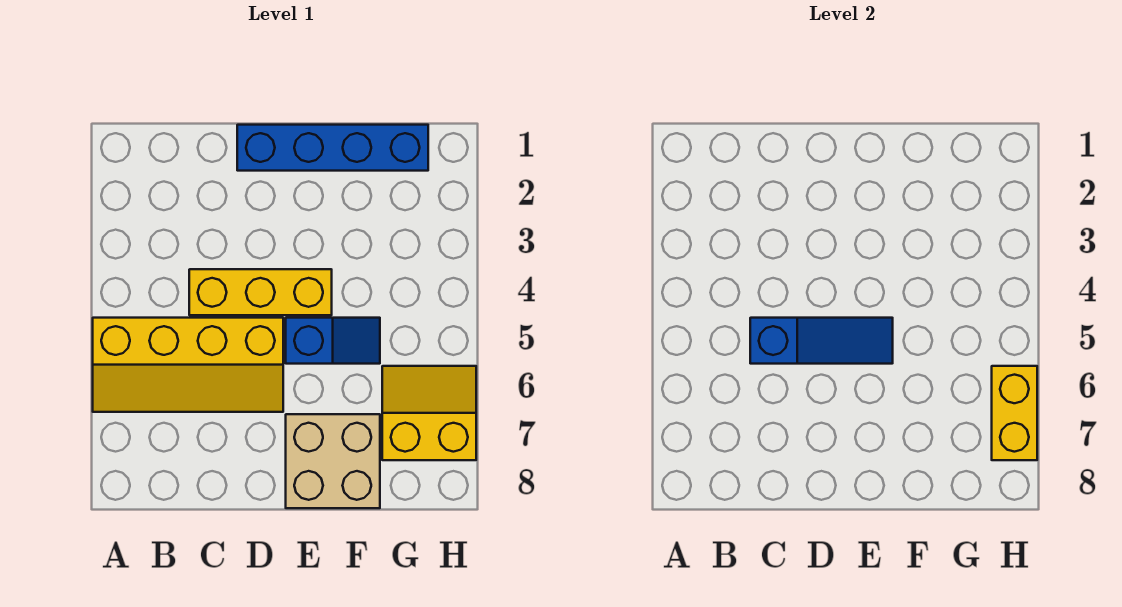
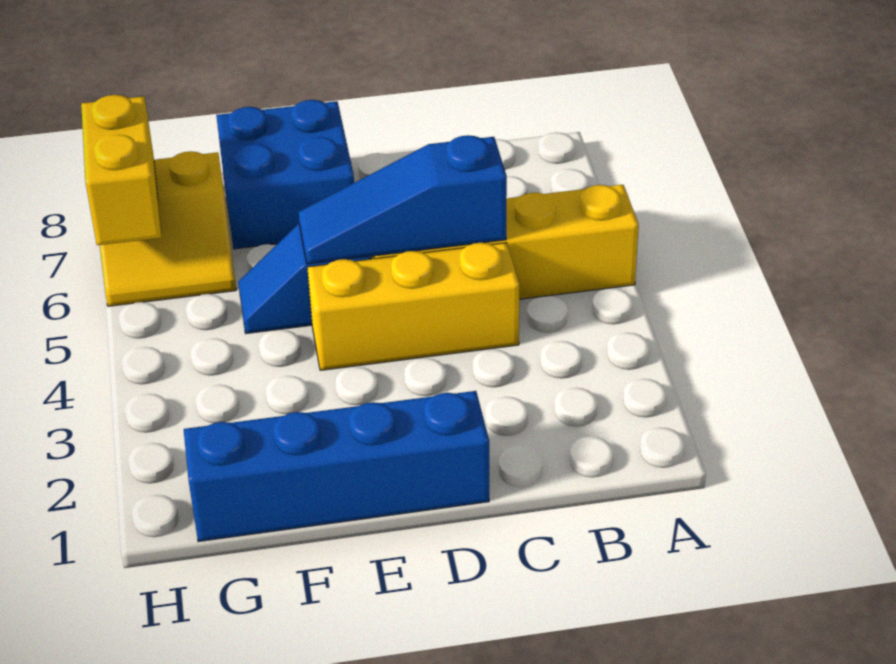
tan brick E7:F8 level 1 -> blue brick E7:F8 level 1

